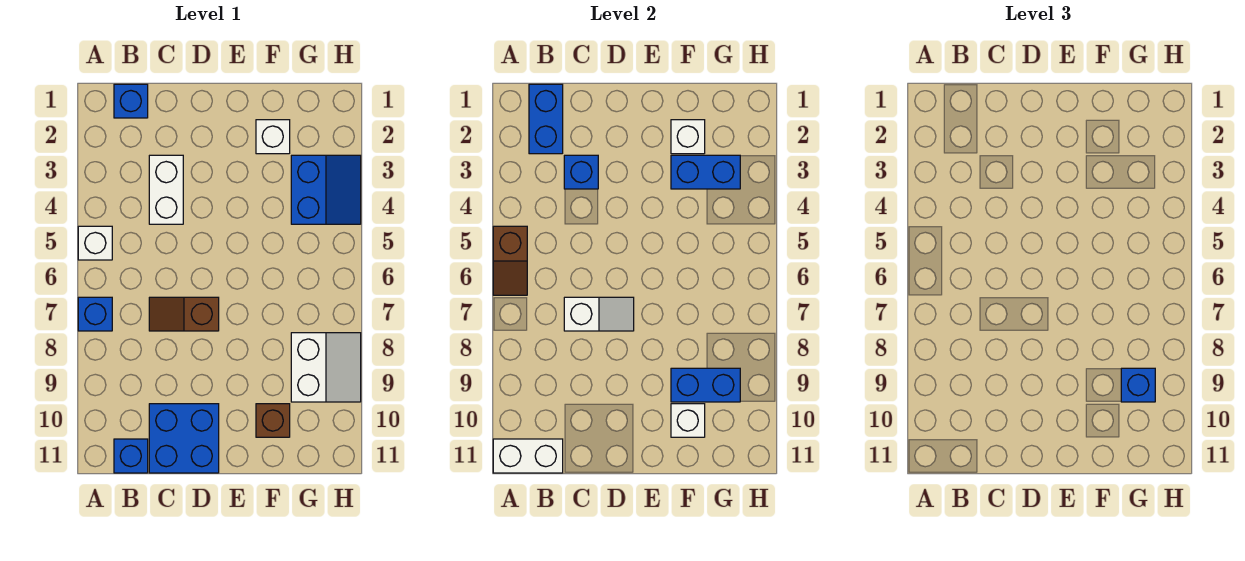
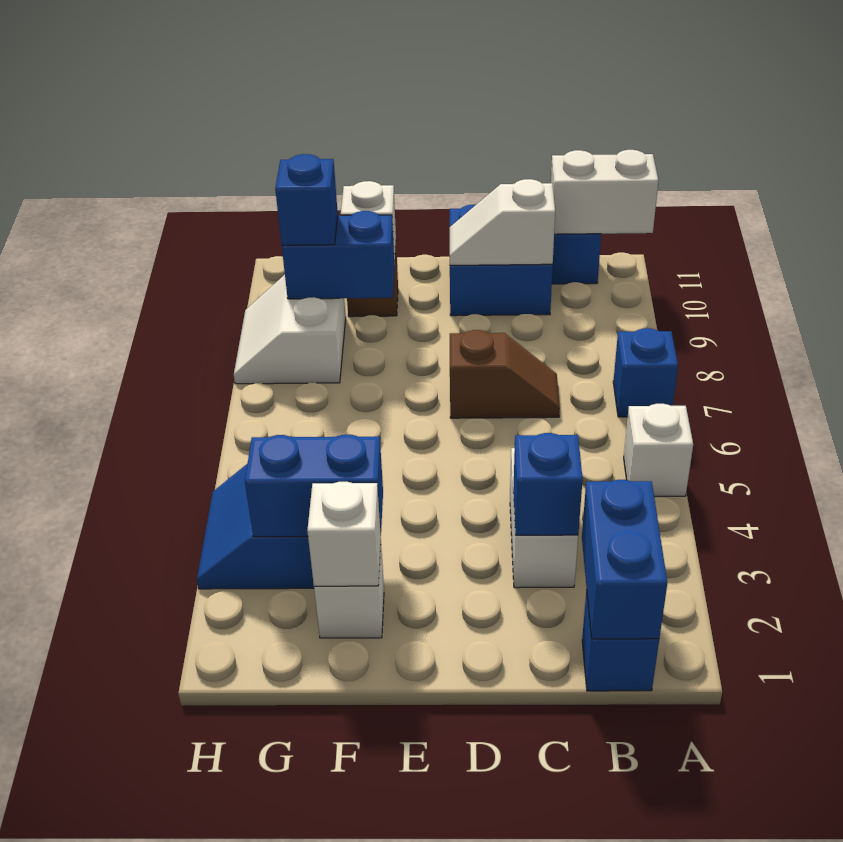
brown slope A5:A6 level 2 top 5 -> none
white slope C7:D7 level 2 top C -> white slope C10:D10 level 2 top C

